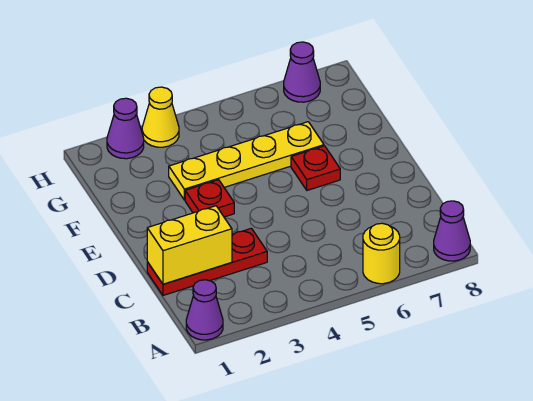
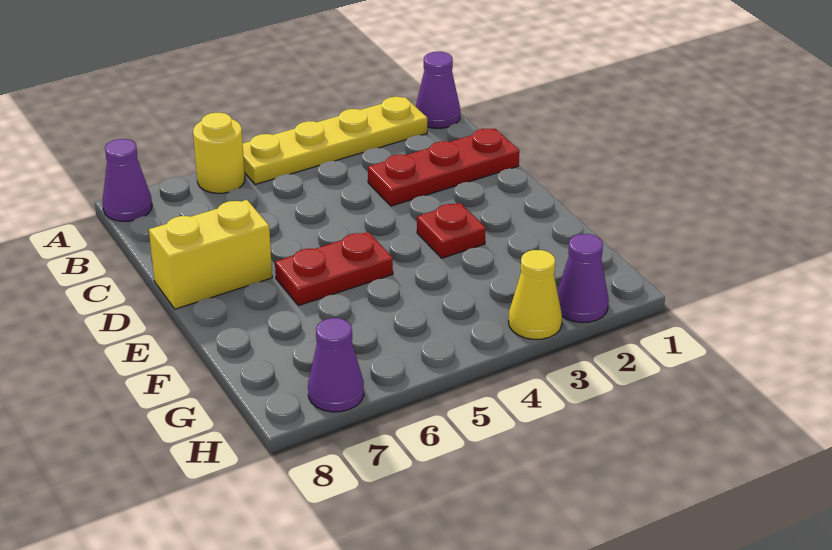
yellow brick C1:C2 level 2 -> yellow brick D7:D8 level 1
red plate E6 level 1 -> red plate E5:E6 level 1
yellow plate F3:F6 level 1 -> yellow plate A2:A5 level 1

